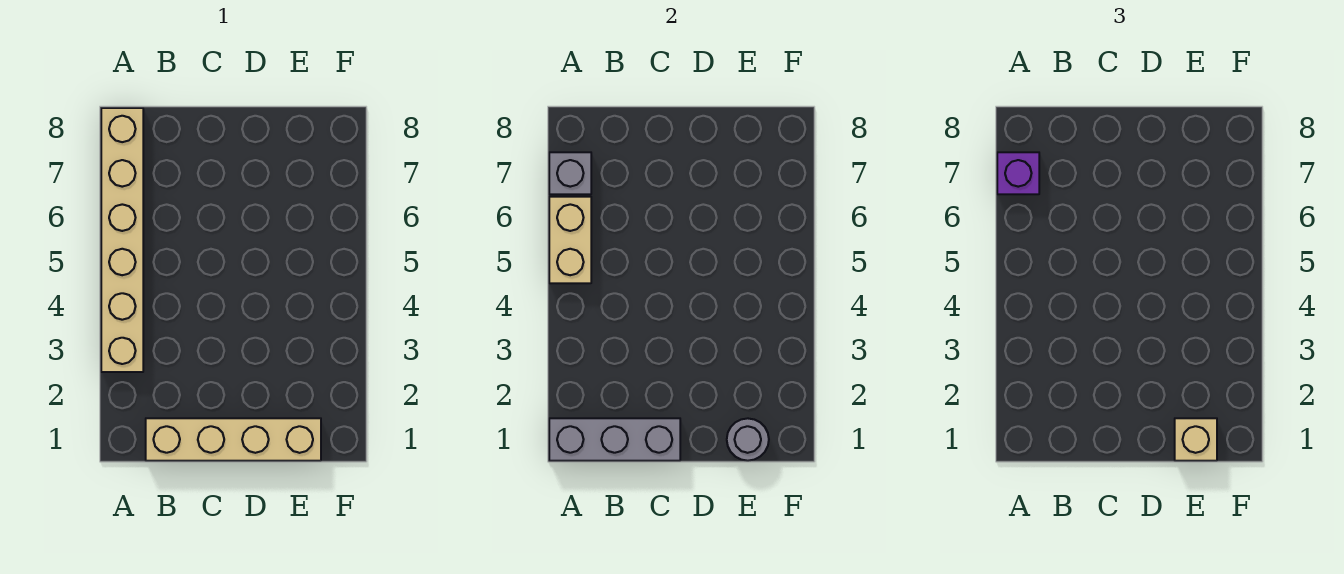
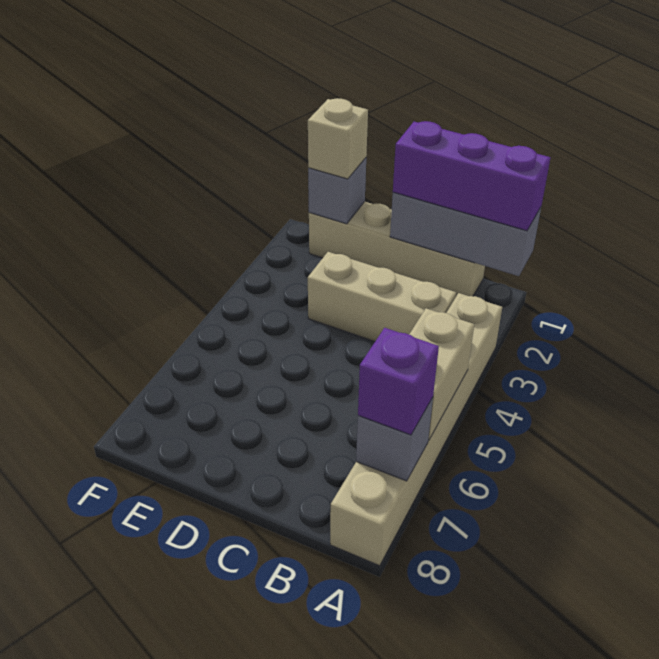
none -> purple brick A1:C1 level 3
none -> tan brick B3:D3 level 1
grey round brick E1 level 2 -> grey brick E1 level 2

